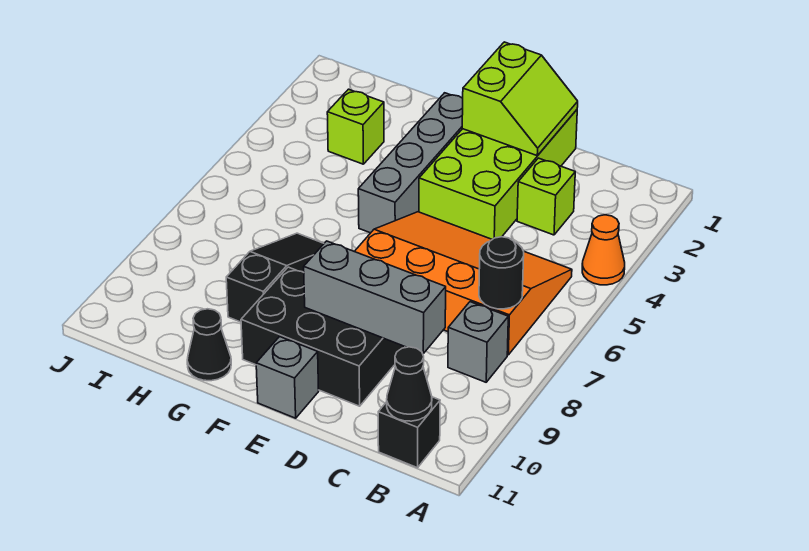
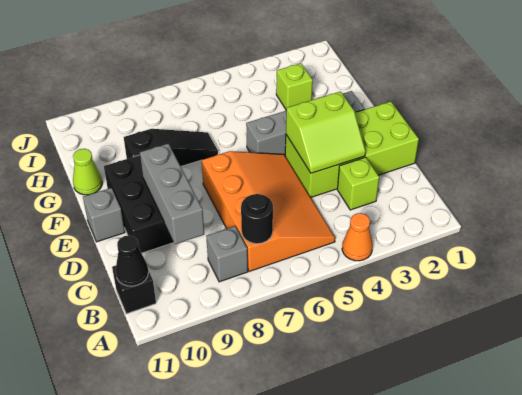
lime slope D1:E2 level 2 top E -> lime slope D3:E4 level 2 top E
black cone G11 level 1 -> lime cone G11 level 1

